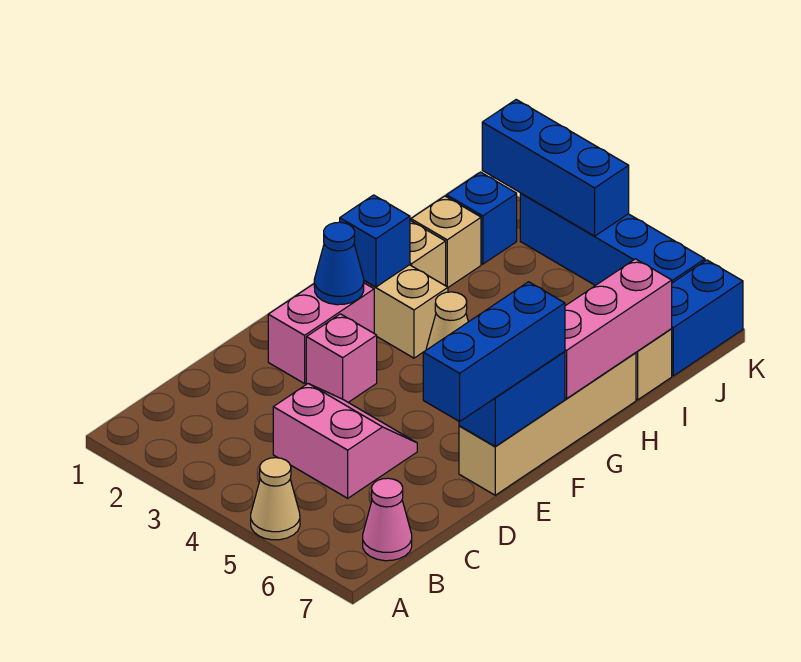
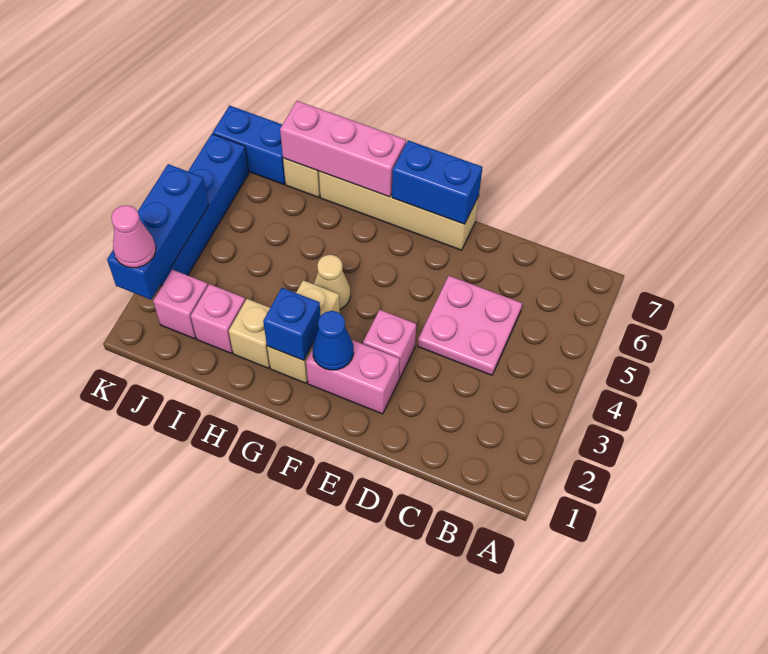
tan cone A5 level 1 -> none
pink cone B7 level 1 -> pink cone K2 level 3
pink slope C4:D5 level 1 top C -> pink plate C4:D5 level 1
blue brick D7:F7 level 3 -> none
tan brick I2 level 1 -> pink brick I2 level 1
blue brick J2 level 1 -> pink brick J2 level 1

